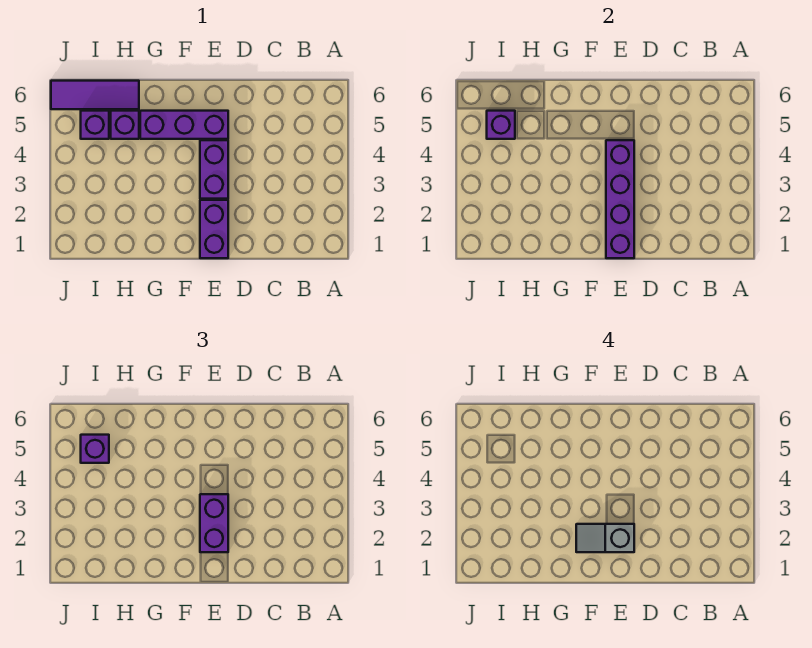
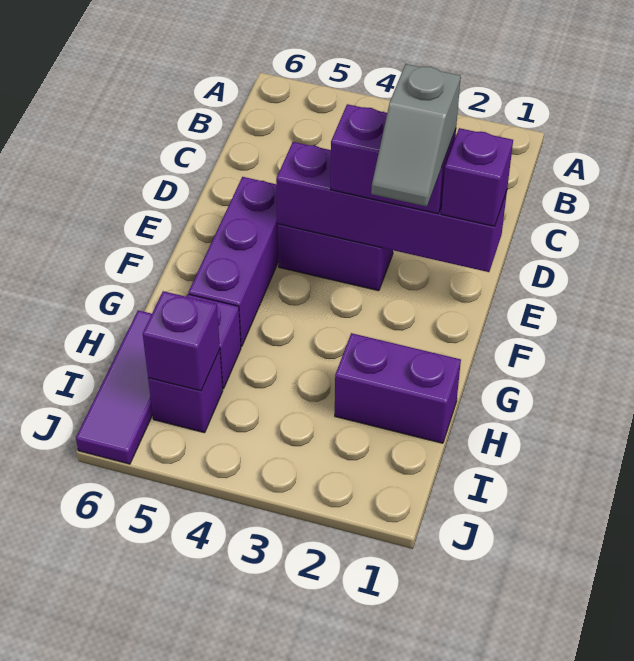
purple brick E1:E2 level 1 -> purple brick H1:H2 level 1
purple brick I5 level 3 -> purple brick E1 level 3

